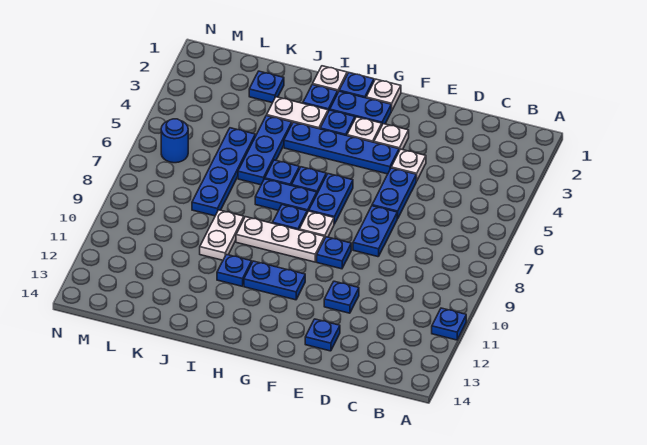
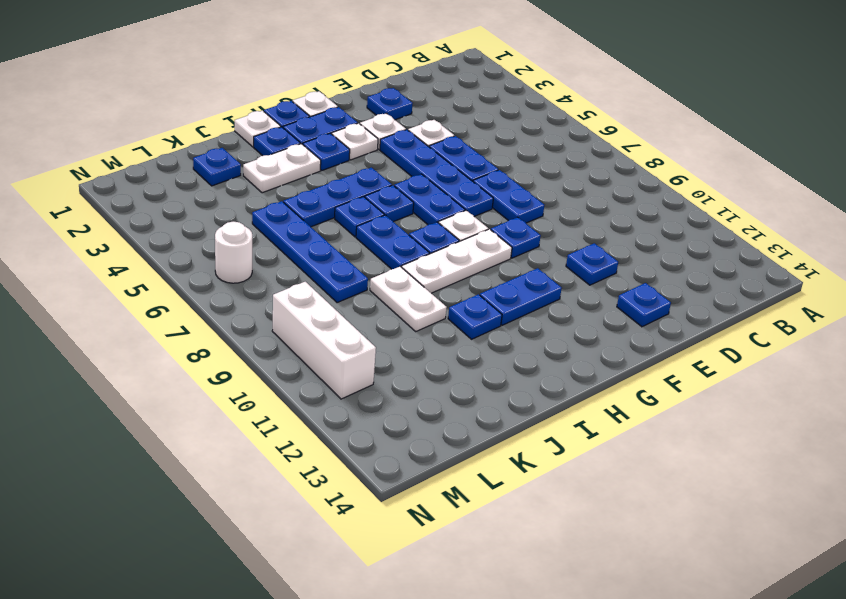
blue plate A11 level 1 -> blue plate E2 level 1
blue plate F4:I4 level 1 -> blue plate F4:F7 level 1
blue plate H7:I7 level 1 -> blue plate I7:I8 level 1
blue plate J4:J6 level 1 -> blue plate H5:J5 level 1
blue round brick M6 level 1 -> white round brick M6 level 1
none -> white brick M9:M11 level 1

